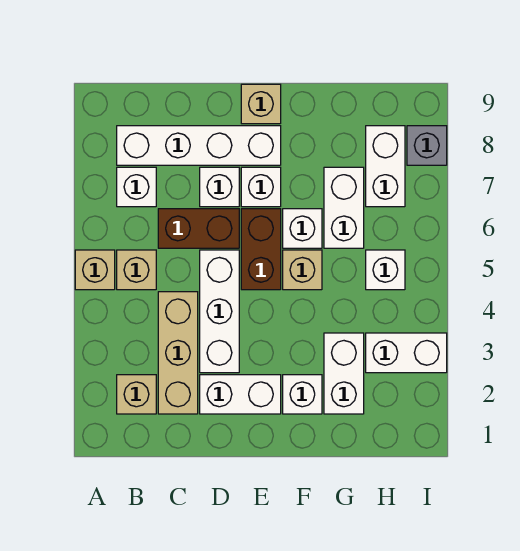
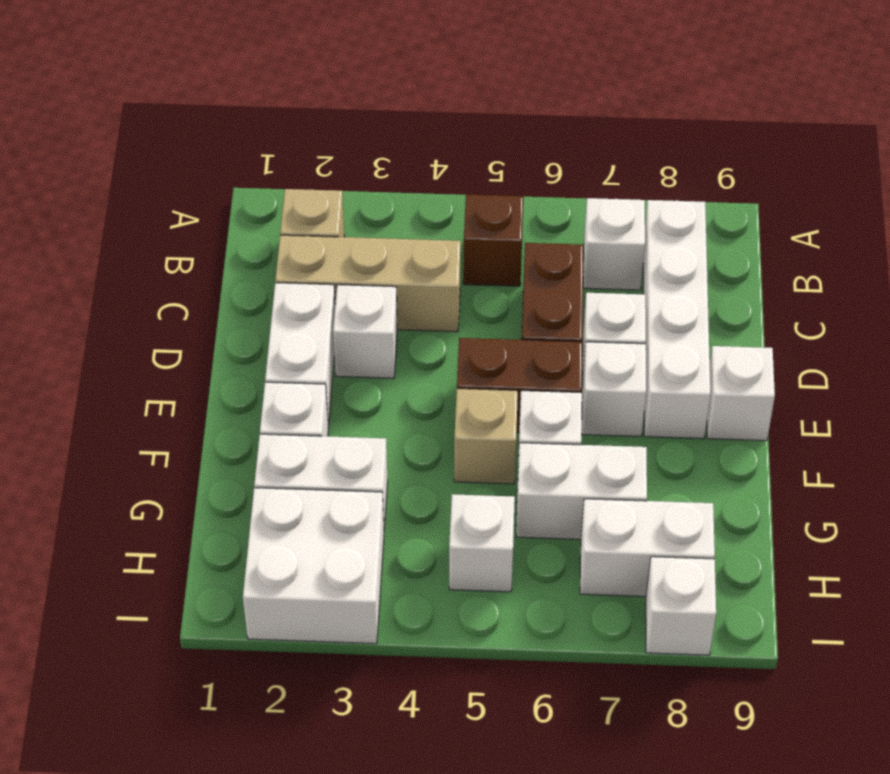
tan brick A5 level 1 -> none
tan brick B5 level 1 -> brown brick B5 level 1
white brick D3:D5 level 1 -> white brick D3 level 1
tan brick E9 level 1 -> white brick E9 level 1
white brick H3:I3 level 1 -> white brick H2:I3 level 1
grey brick I8 level 1 -> white brick I8 level 1

